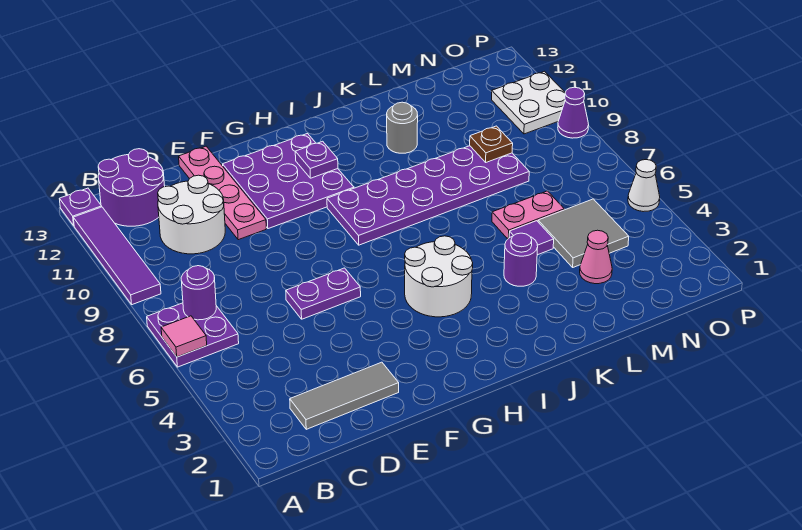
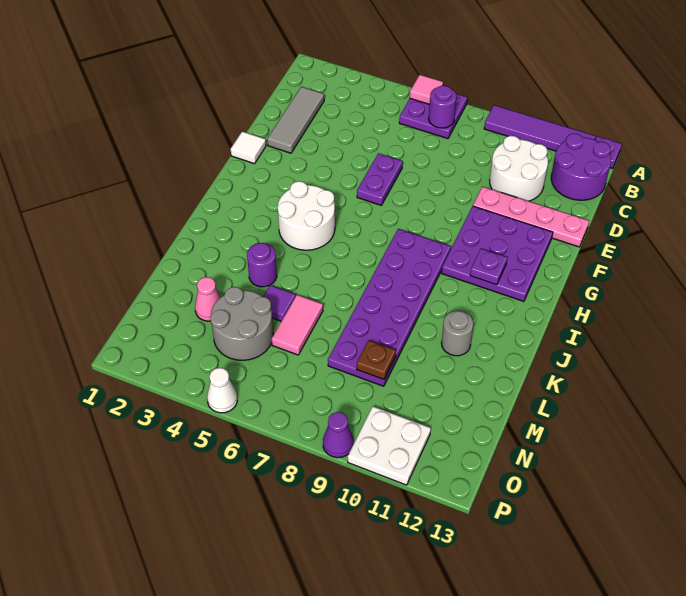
none -> white tile F1 level 1
pink plate L6:M6 level 1 -> pink tile L6:M6 level 1
grey tile M4:N5 level 1 -> grey round brick M4:N5 level 1

